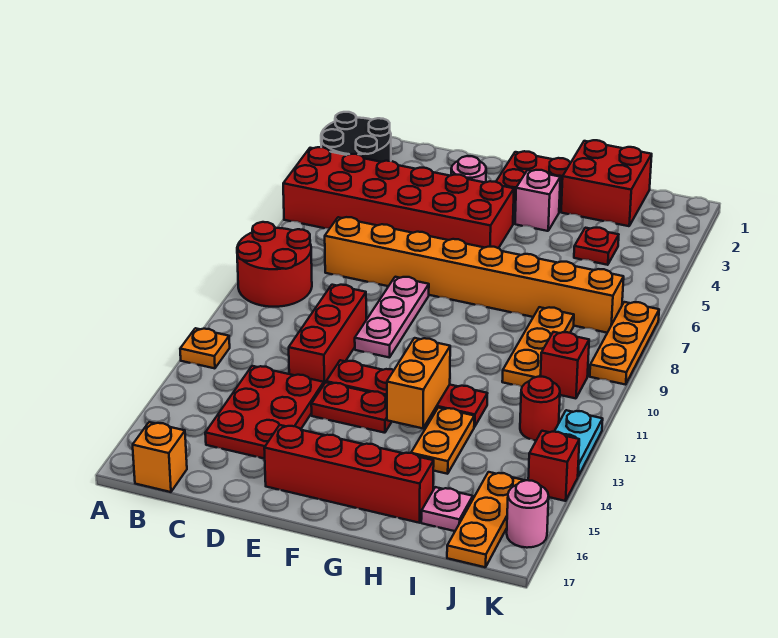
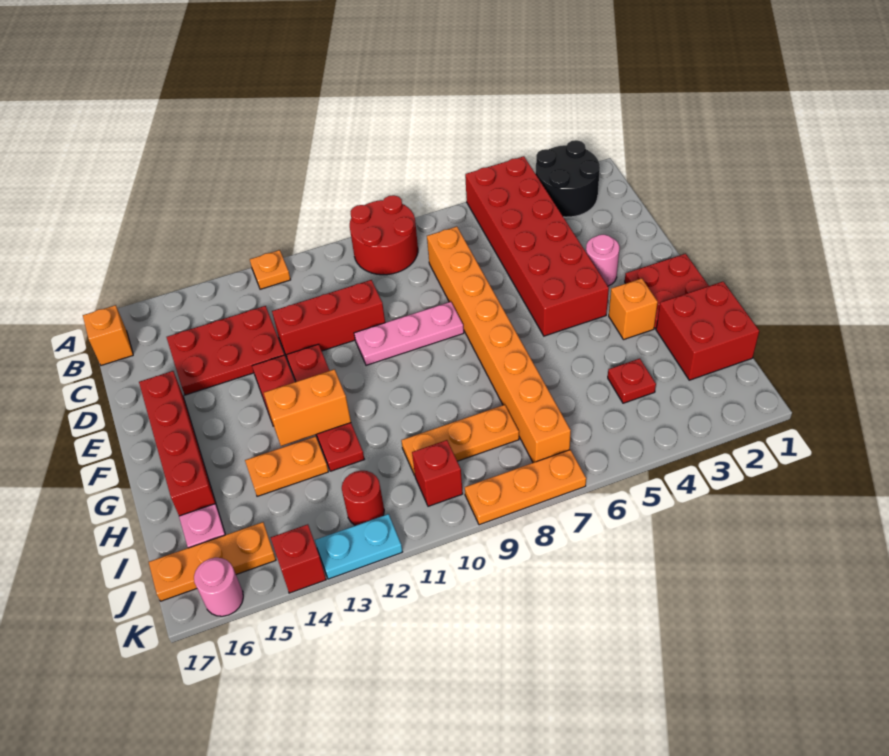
pink brick G3 level 1 -> orange brick G3 level 1

